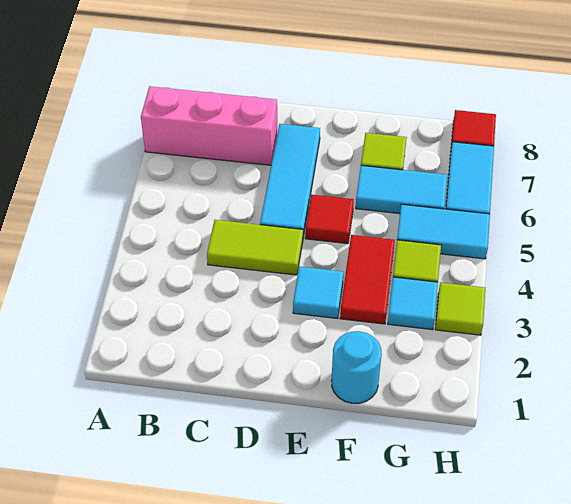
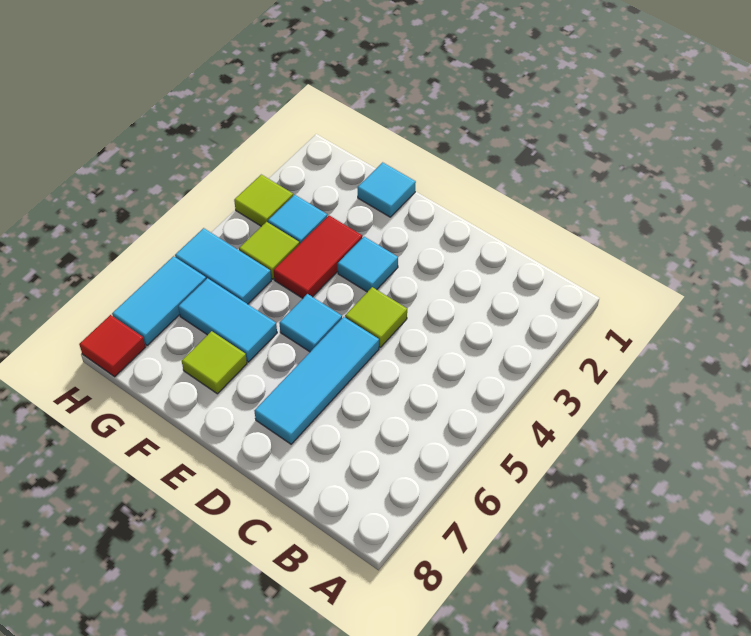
pink brick A7:C7 level 1 -> none
lime tile C4:D4 level 1 -> lime tile D4 level 1
red tile E5 level 1 -> cyan tile E5 level 1
cyan round brick F1 level 1 -> cyan tile F1 level 1

